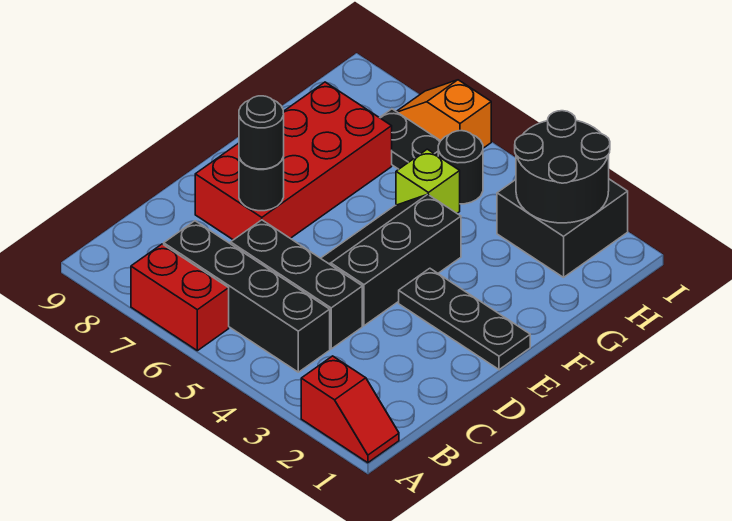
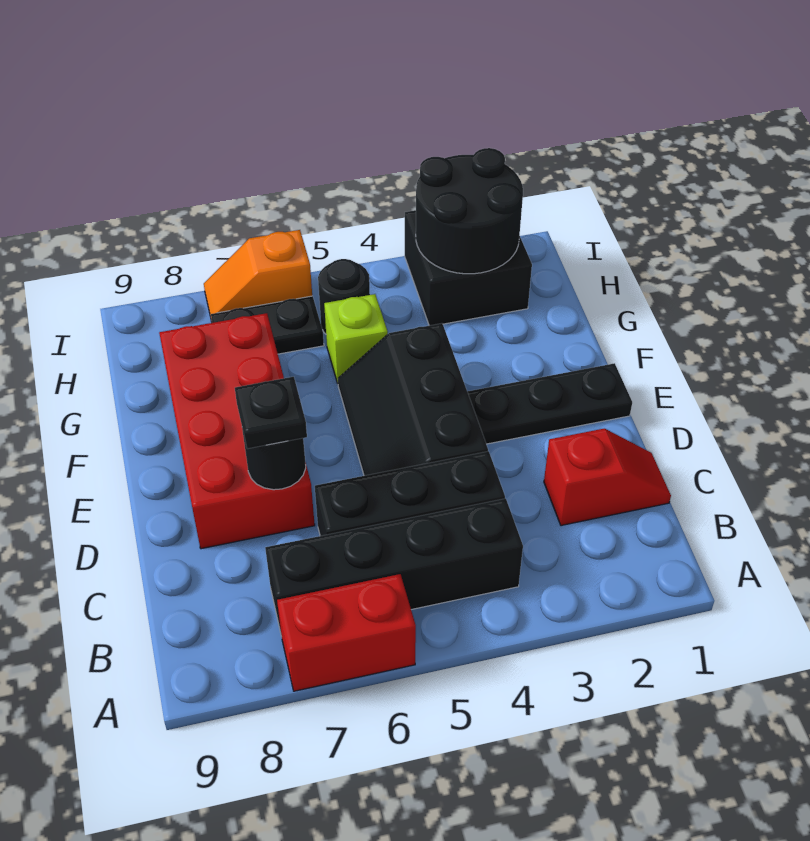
red slope A1:A2 level 1 top 2 -> red slope C1:C2 level 1 top 2
black round brick D7 level 3 -> black plate D7 level 3

